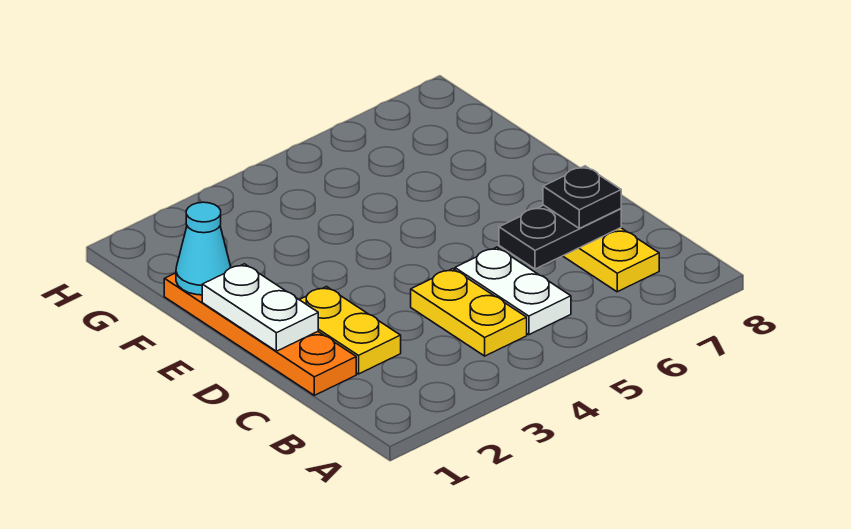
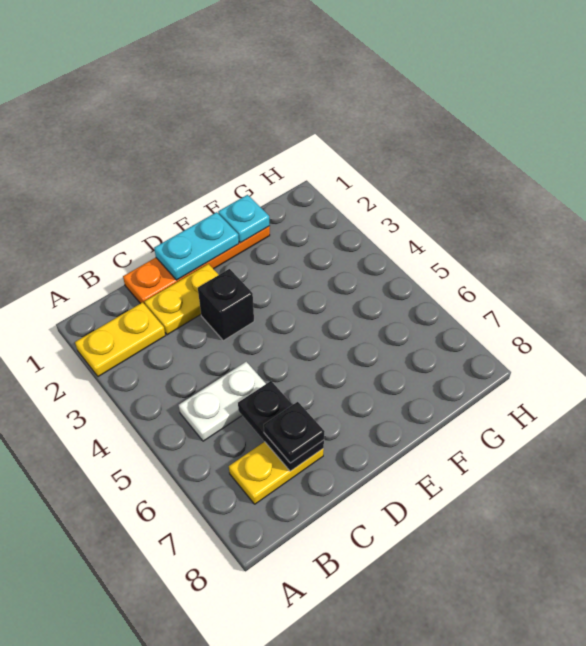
yellow plate B4:C4 level 1 -> yellow plate A2:B2 level 1
white plate D1:E1 level 2 -> cyan plate D1:E1 level 2
none -> black brick D3 level 1
cyan cone F1 level 2 -> cyan plate F1 level 2

